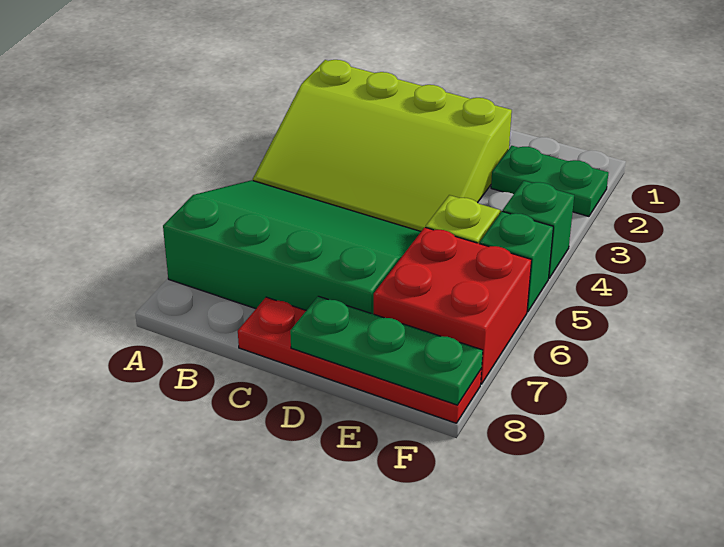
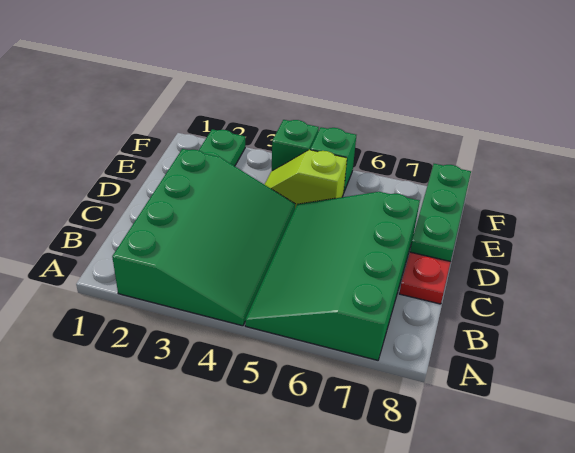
lime slope A2:D4 level 1 top 2 -> green slope A2:D4 level 1 top 2
red brick E6:F7 level 1 -> none

